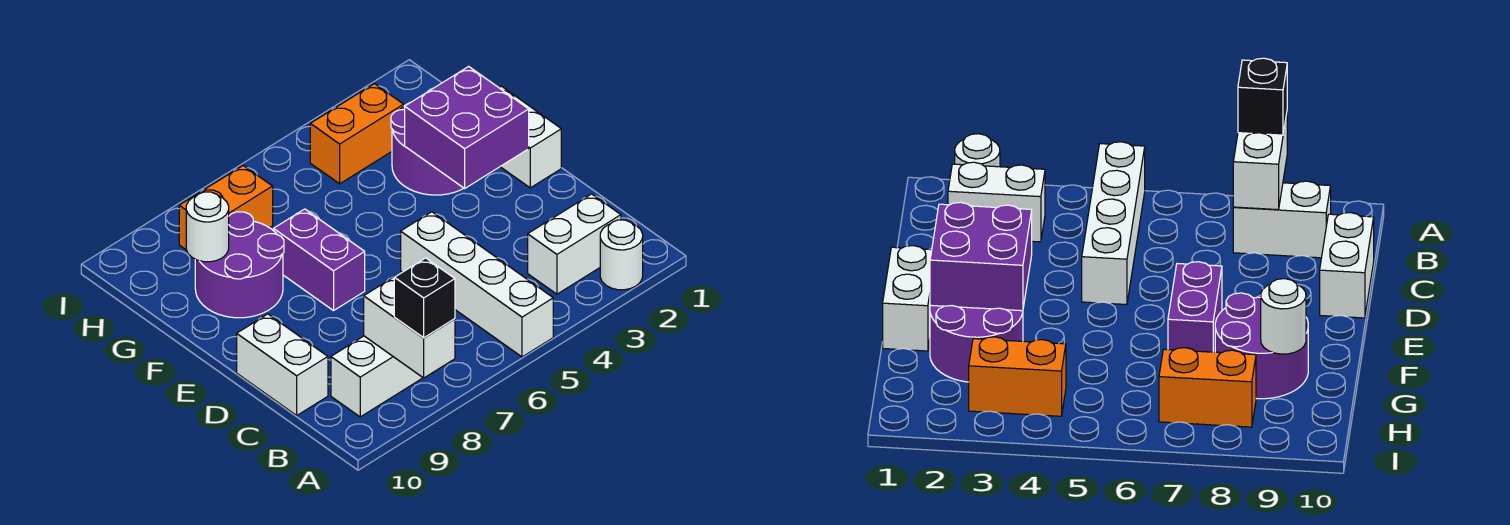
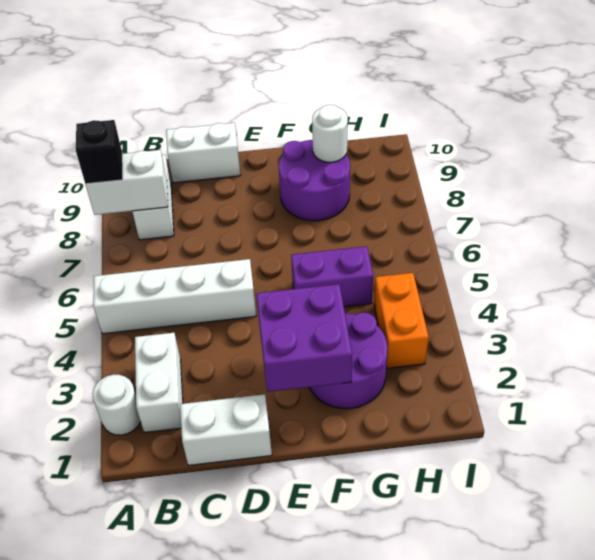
white brick E1:F1 level 1 -> white brick C1:D1 level 1
purple brick E7:F7 level 1 -> purple brick F5:G5 level 1
orange brick H7:H8 level 1 -> none

